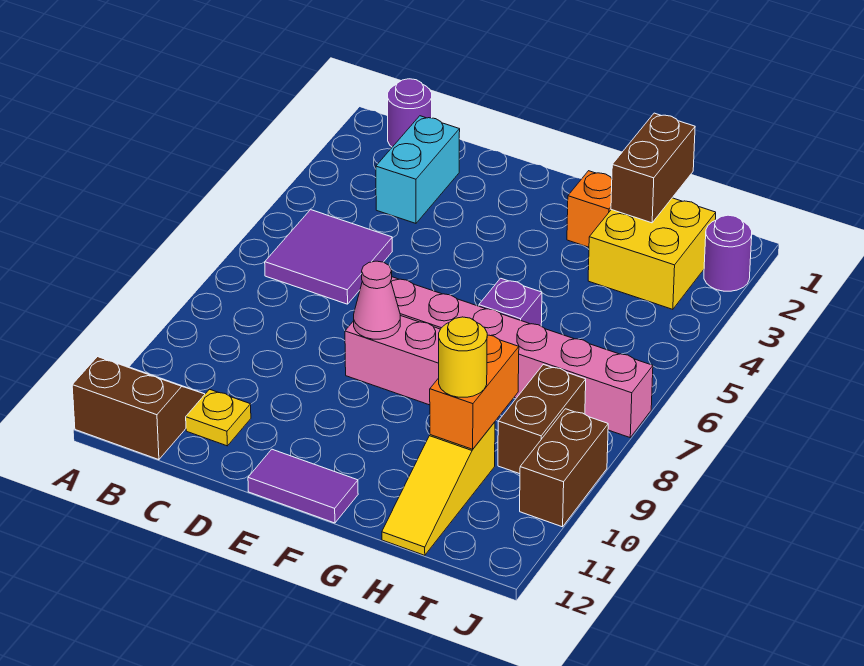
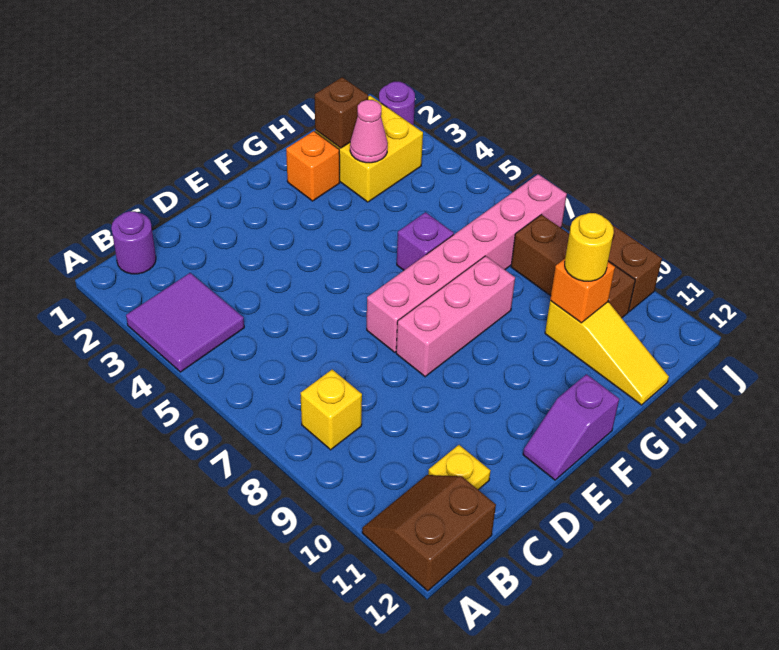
purple tile B5:C6 level 1 -> purple tile A3:B4 level 1
none -> yellow brick B8 level 1
cyan brick C2:C3 level 1 -> none
pink cone E8 level 2 -> pink cone H3 level 2
purple tile E12:F12 level 1 -> purple slope E12:F12 level 1 top F
brown brick H1:H2 level 2 -> brown brick H2 level 2
orange brick H9:H10 level 2 -> orange brick H10 level 2
brown brick I8:I9 level 1 -> brown brick I8:I10 level 1

